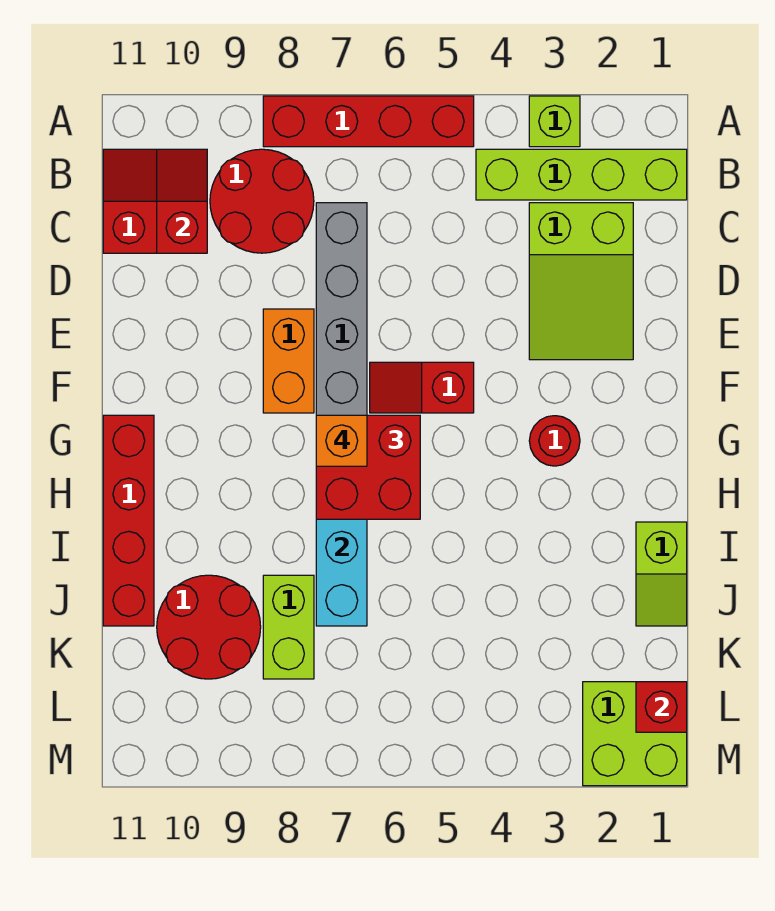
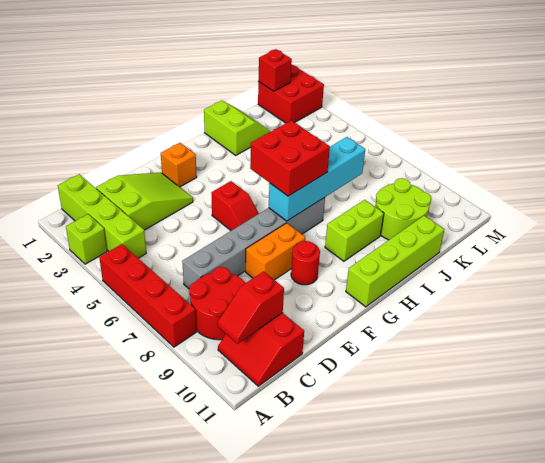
red round brick G3 level 1 -> red round brick F9 level 1
orange brick G7 level 4 -> orange brick F2 level 1
red brick G11:J11 level 1 -> lime brick G11:J11 level 1
lime slope I1:J1 level 1 top I -> lime slope I1:J2 level 1 top I
lime brick J8:K8 level 1 -> lime brick H9:I9 level 1
red round brick J9:K10 level 1 -> lime round brick J9:K10 level 1
lime brick L1:M2 level 1 -> red brick L1:M2 level 1

